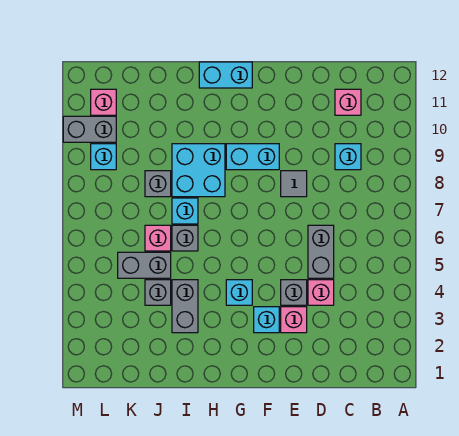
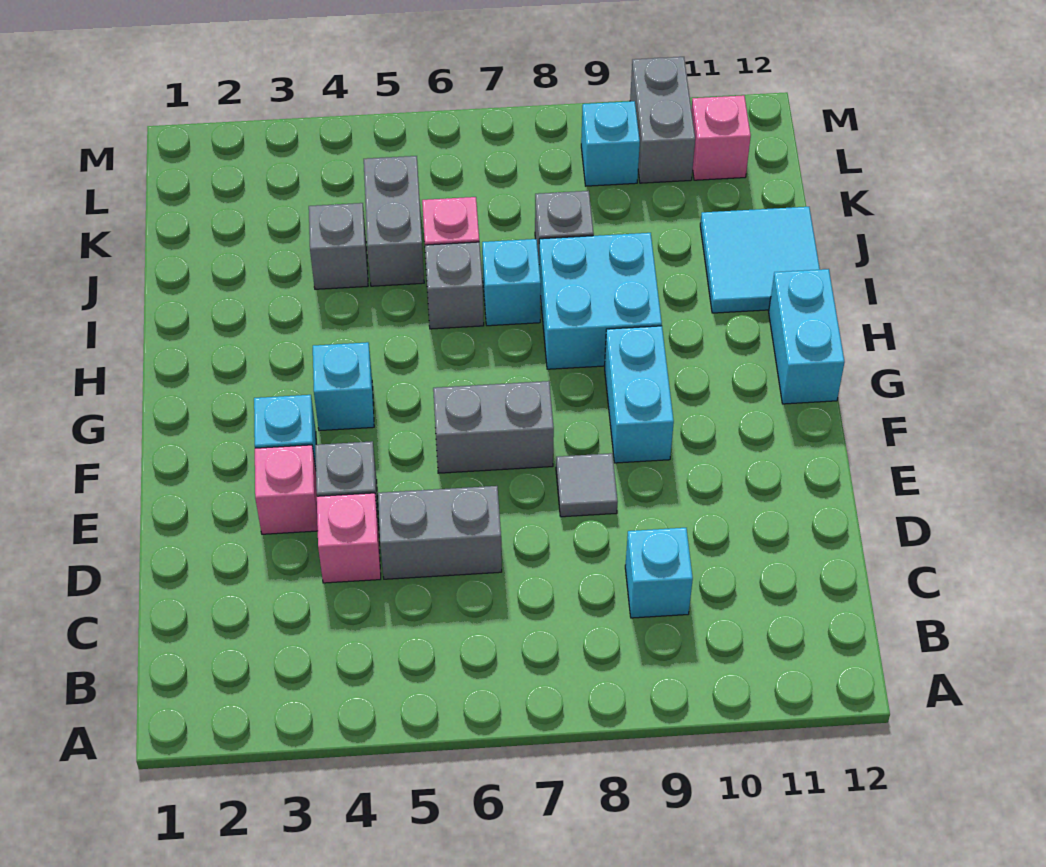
pink brick C11 level 1 -> none
grey brick I3:I4 level 1 -> grey brick F6:F7 level 1
none -> cyan tile I11:J12 level 1

